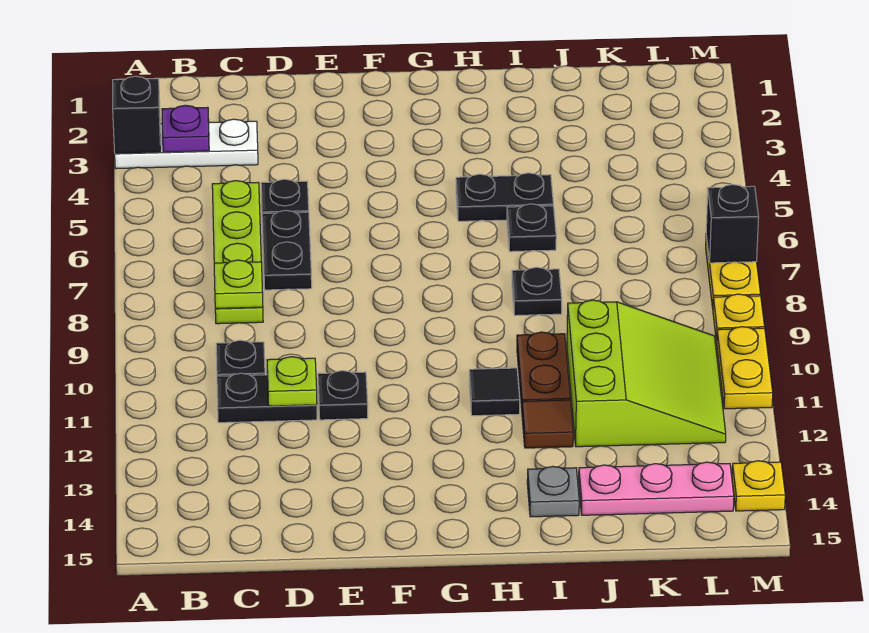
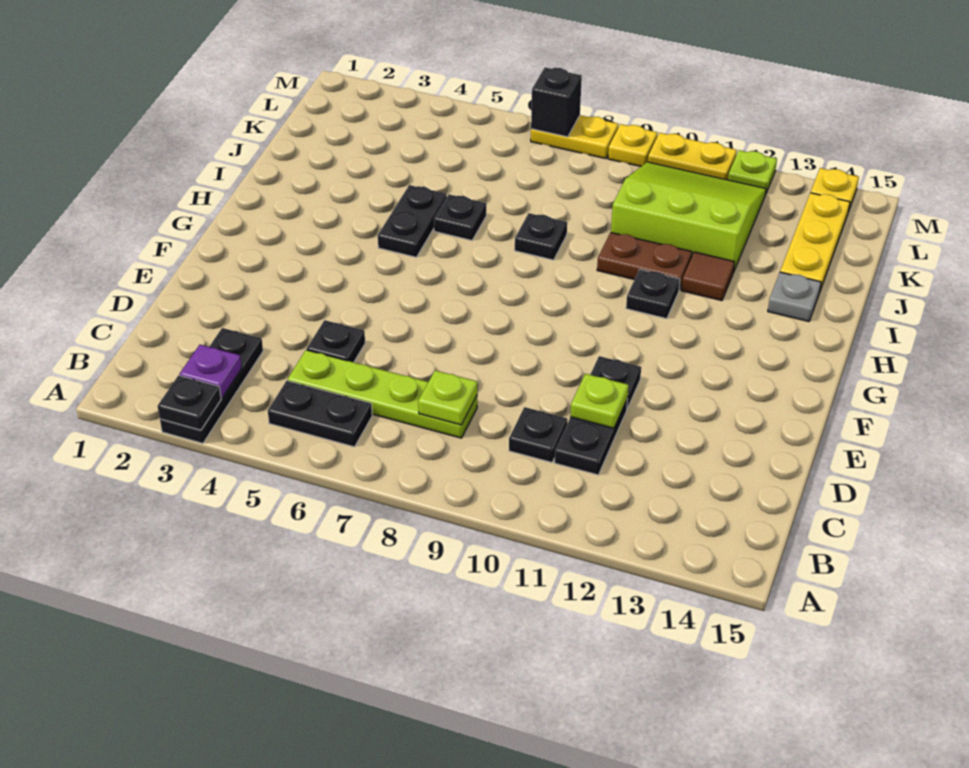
white plate A3:C3 level 1 -> black plate A3:C3 level 1
black brick A3 level 2 -> black plate A3 level 2
black plate D6:D7 level 1 -> black plate B5:B6 level 1
black tile H11 level 1 -> black plate H11 level 1
pink plate J14:L14 level 1 -> yellow plate J14:L14 level 1
none -> lime plate M12 level 1

